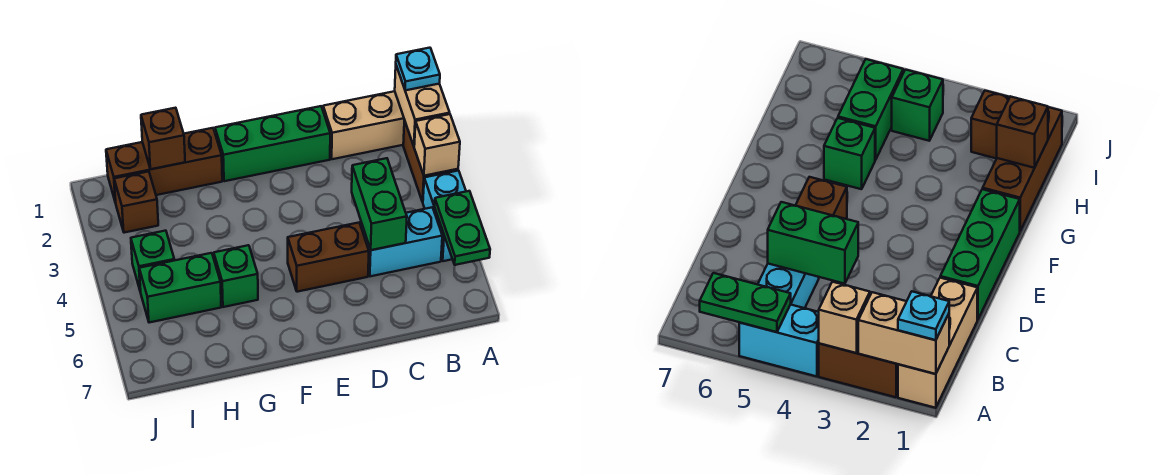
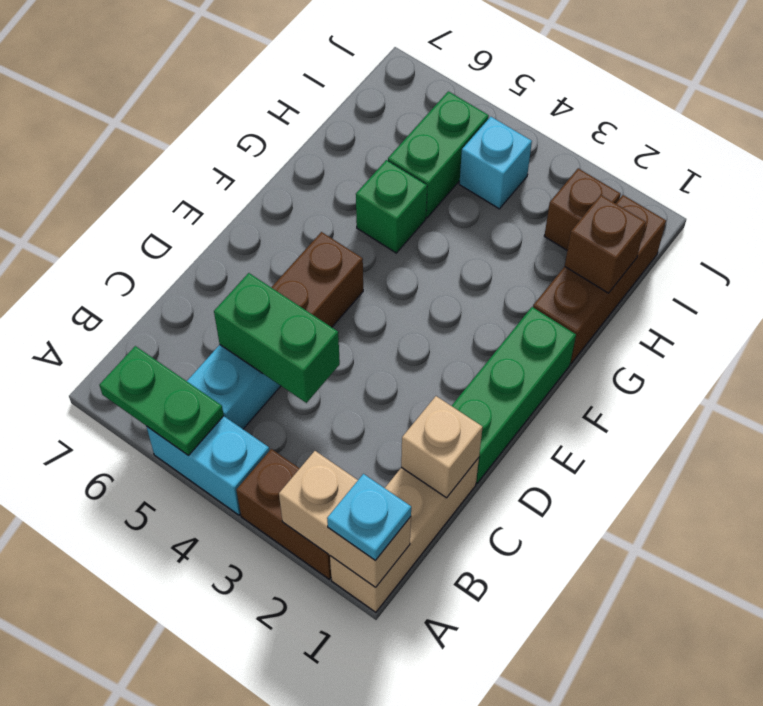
tan brick A3 level 2 -> tan brick C1 level 2
green brick I4 level 1 -> cyan brick I4 level 1

